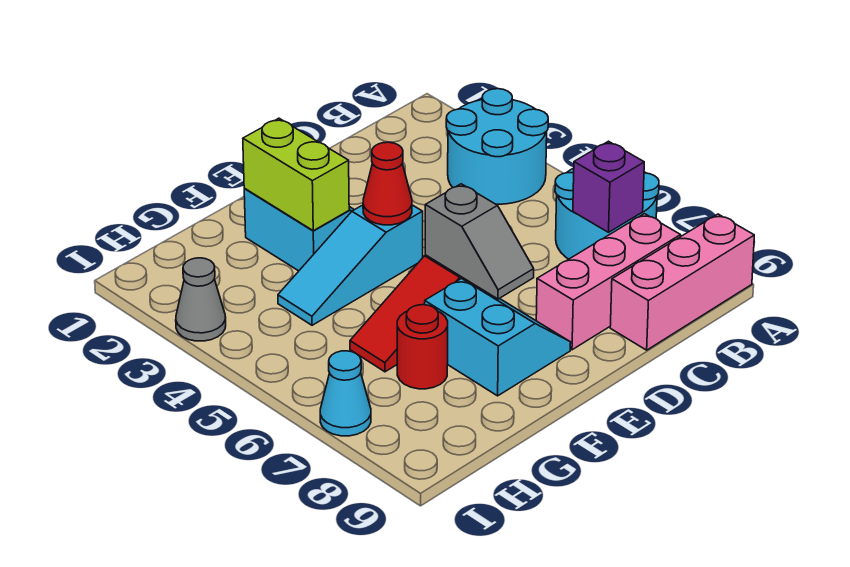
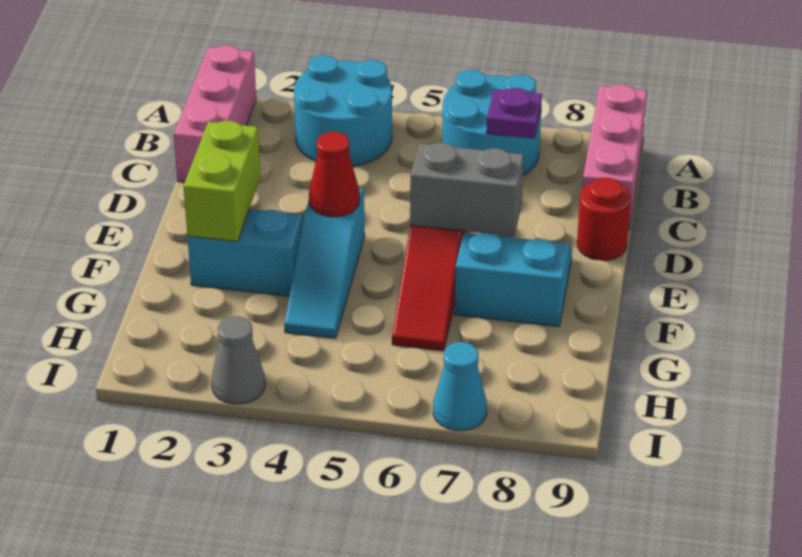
purple brick B7 level 2 -> purple plate B7 level 2
pink brick B8:D8 level 1 -> pink brick A1:C1 level 1
grey slope E6:E7 level 2 top 6 -> grey brick E6:E7 level 2
lime brick F2:F3 level 2 -> lime brick E2:F2 level 2
red round brick G7 level 1 -> red round brick D9 level 1

